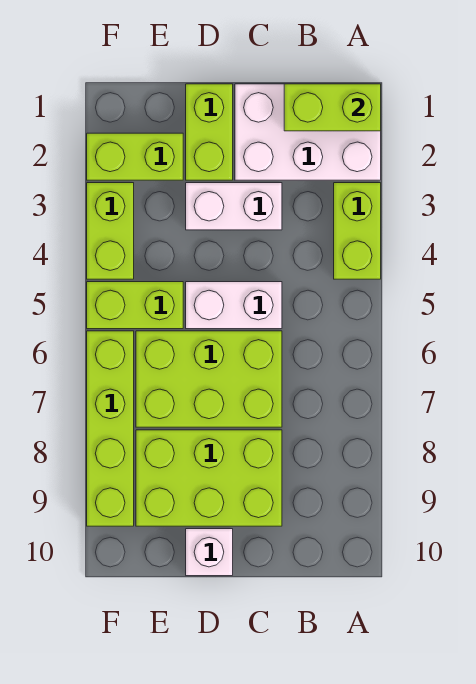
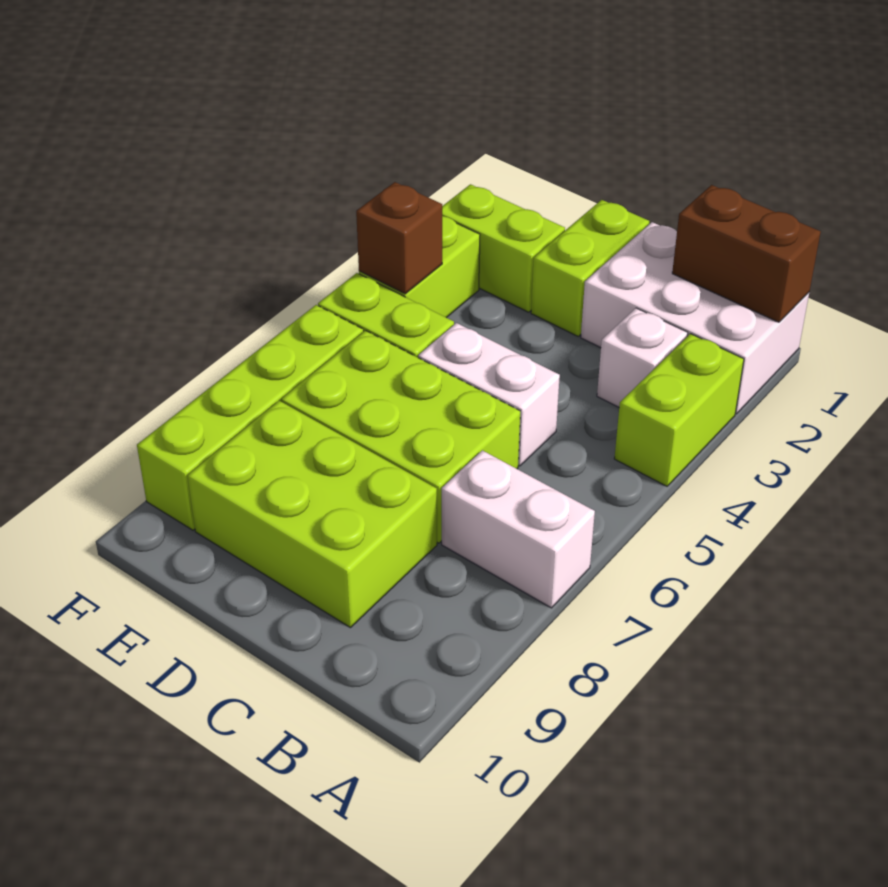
lime brick A1:B1 level 2 -> brown brick A1:B1 level 2
white brick C3:D3 level 1 -> white brick A7:B7 level 1
white brick D10 level 1 -> white brick B3 level 1
none -> brown brick F4 level 2

